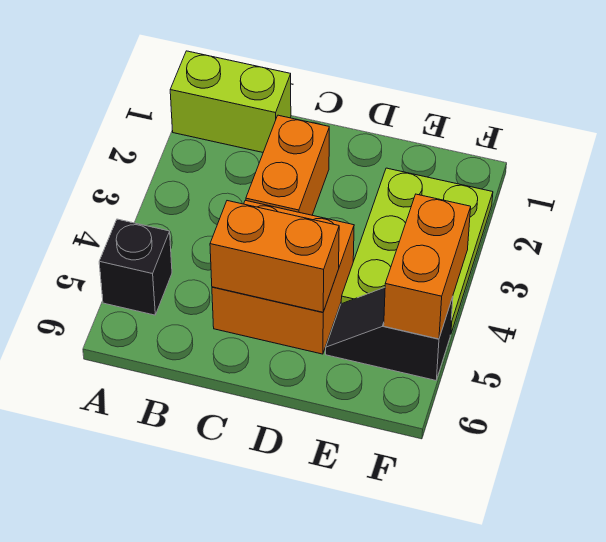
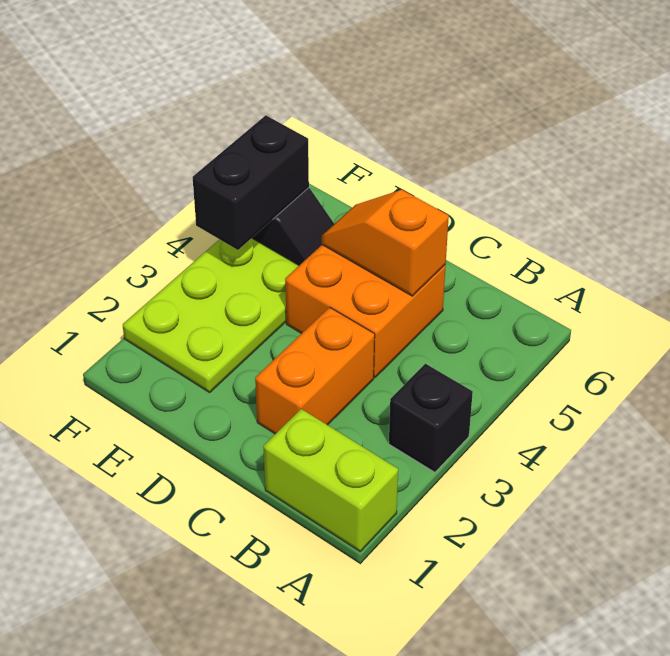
black brick A5 level 1 -> black brick A3 level 1
orange brick C5:D5 level 2 -> orange slope C5:D5 level 2 top C
orange brick F4:F5 level 2 -> black brick F4:F5 level 2

